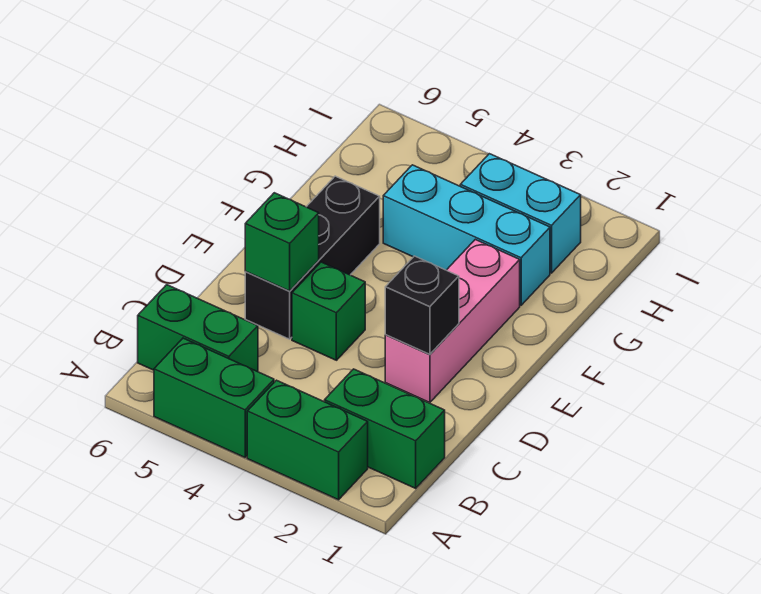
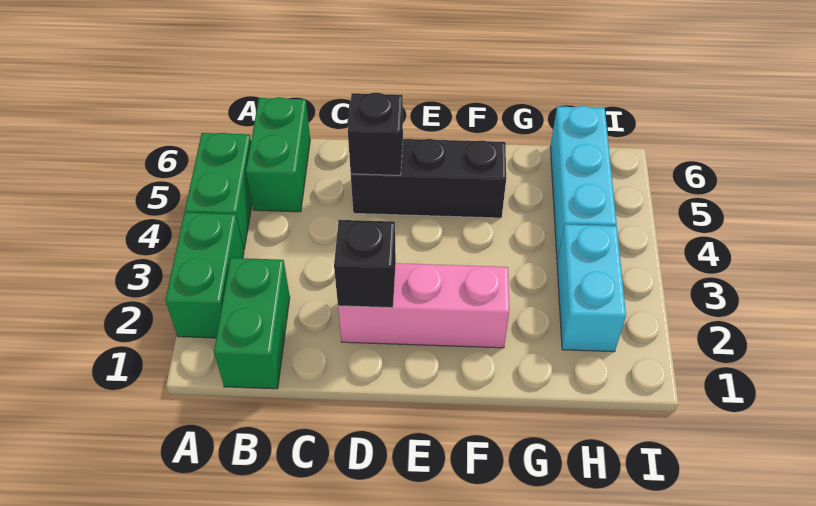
green brick D4 level 1 -> none
green brick D5 level 2 -> black brick D5 level 2
cyan brick G2:G4 level 1 -> cyan brick H4:H6 level 1

